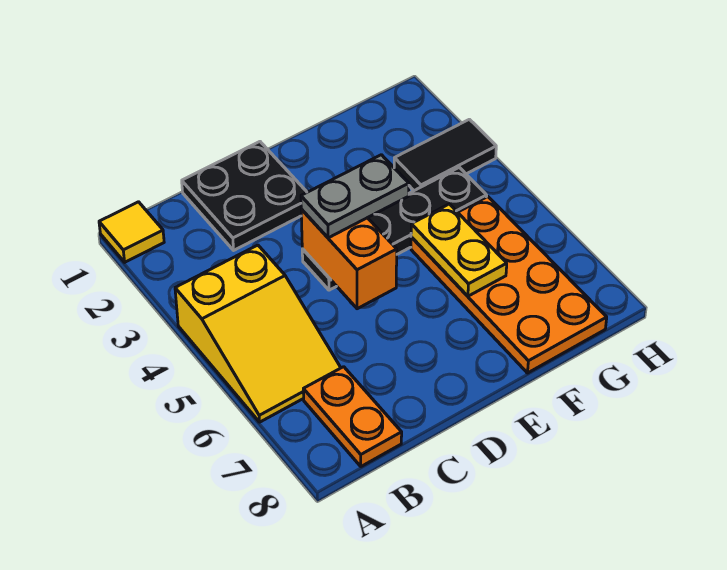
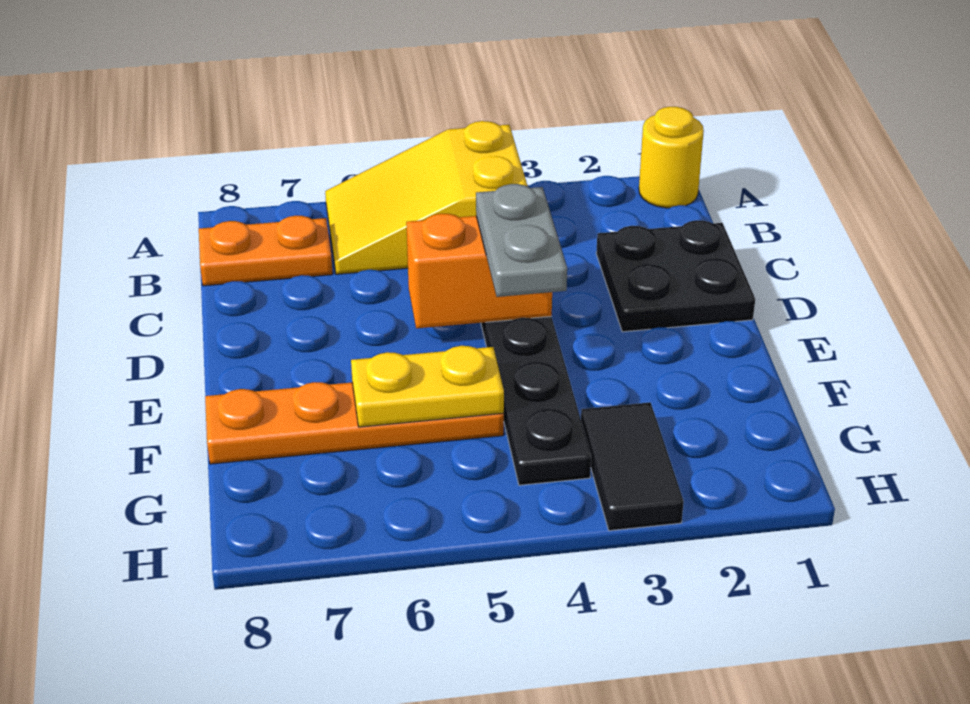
yellow tile A1 level 1 -> yellow round brick A1 level 1
orange plate F5:G8 level 1 -> orange plate F5:F8 level 1

